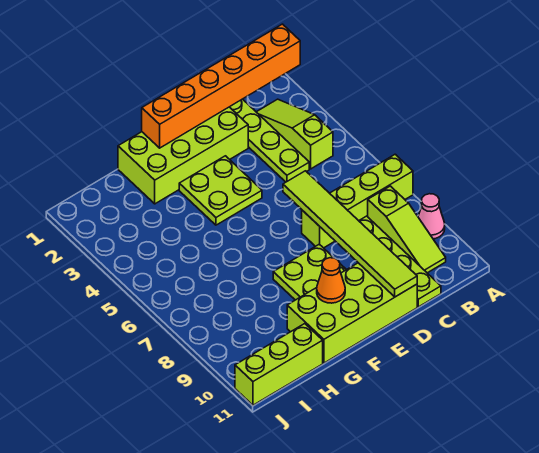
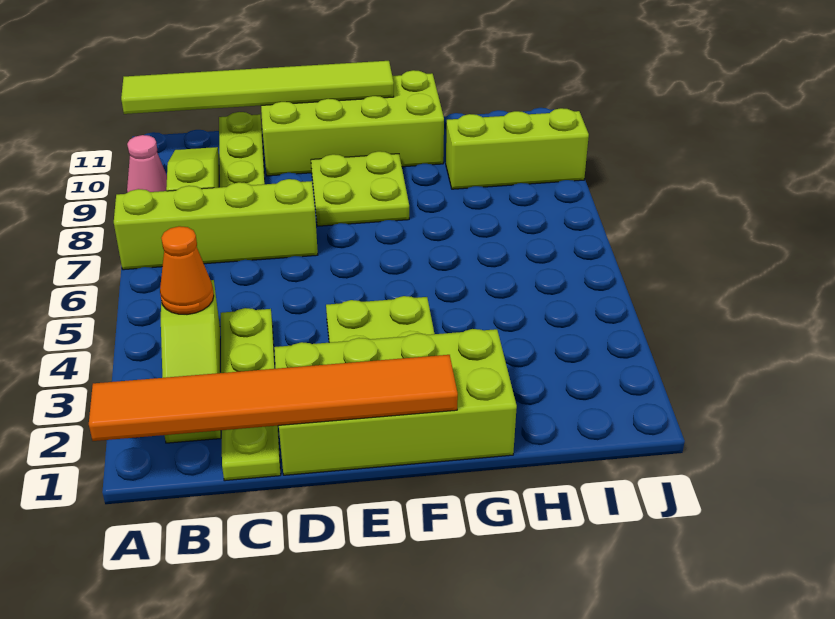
orange brick A1:F1 level 2 -> orange tile A1:F1 level 2
lime tile D6:D11 level 2 -> lime tile A11:F11 level 2
orange cone F10 level 2 -> orange cone B4 level 2
lime brick H11:J11 level 1 -> lime brick H9:J9 level 1

